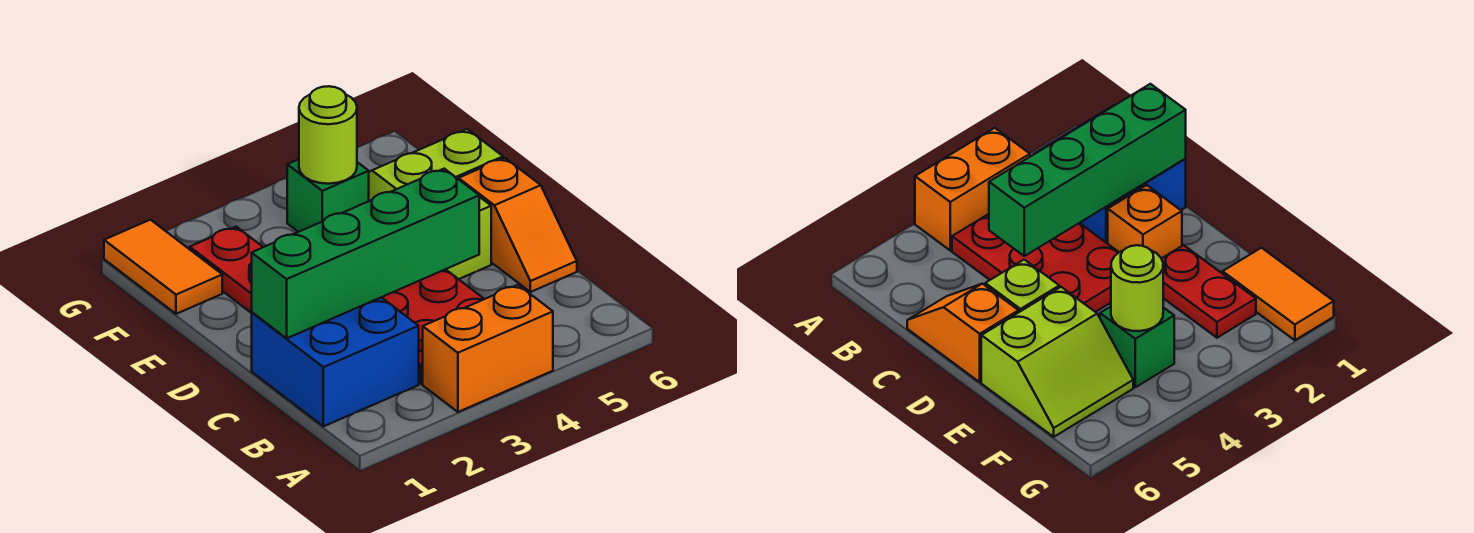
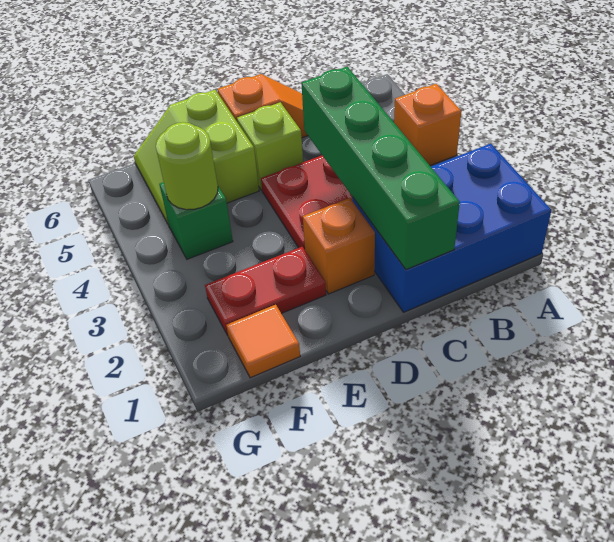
orange brick A3:A4 level 1 -> orange brick A4 level 1
blue brick B1:C2 level 1 -> blue brick A1:C2 level 1
orange tile F1:G1 level 1 -> orange tile F1 level 1

